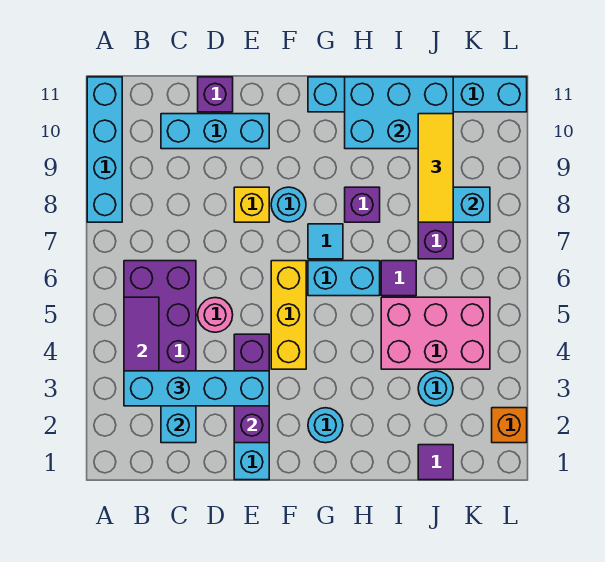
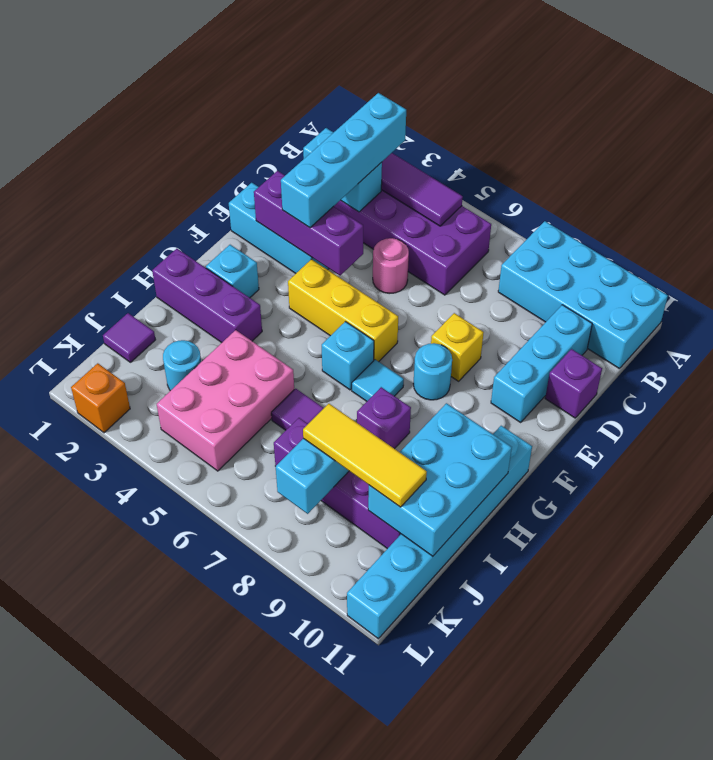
cyan brick A8:A11 level 1 -> cyan brick A8:B11 level 1
cyan round brick G2 level 1 -> cyan brick G2 level 1
cyan brick G6:H6 level 1 -> cyan brick G6 level 1
none -> purple brick H1:H3 level 1

